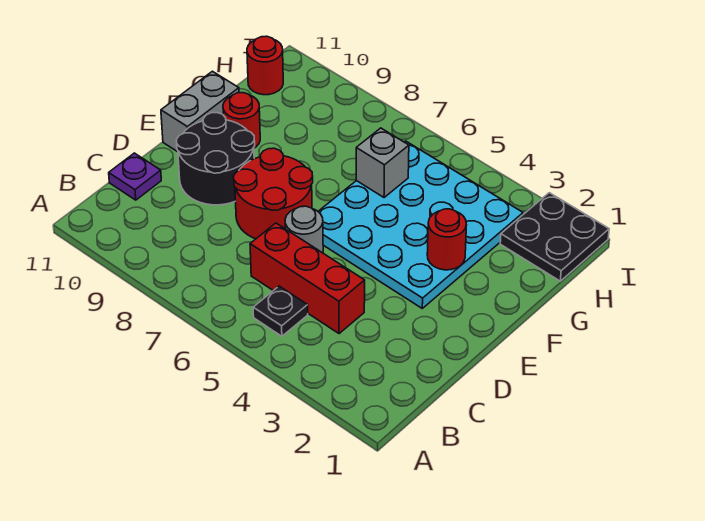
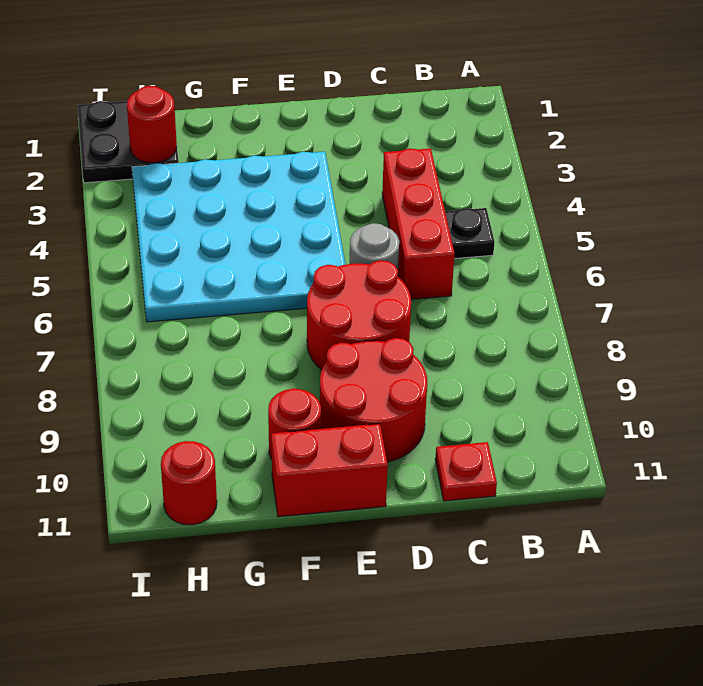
purple plate C11 level 1 -> red plate C11 level 1
black round brick D9:E10 level 1 -> red round brick D9:E10 level 1
grey brick E11:F11 level 1 -> red brick E11:F11 level 1
red round brick F3 level 2 -> red round brick H2 level 2
grey brick G6 level 2 -> none

